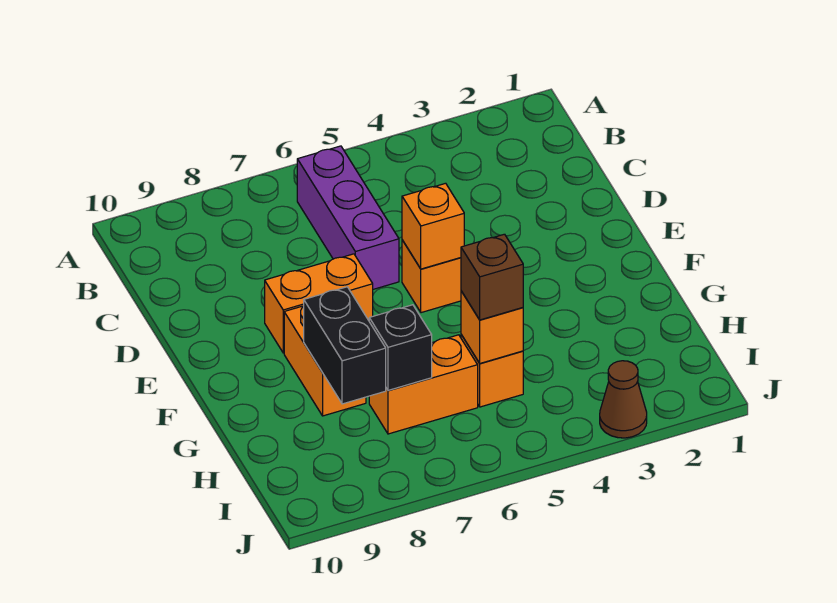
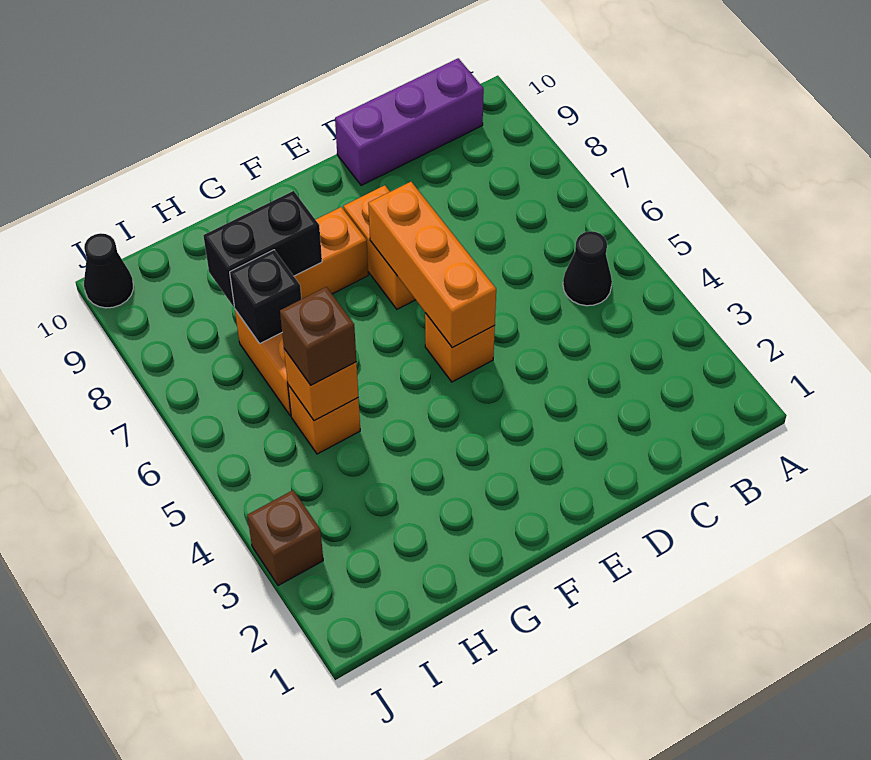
none -> black cone B5 level 1
purple brick B6:D6 level 1 -> purple brick B10:D10 level 1
orange brick E5 level 2 -> orange brick E5:E7 level 2
brown cone J3 level 1 -> brown brick J3 level 1
none -> black cone J10 level 1

